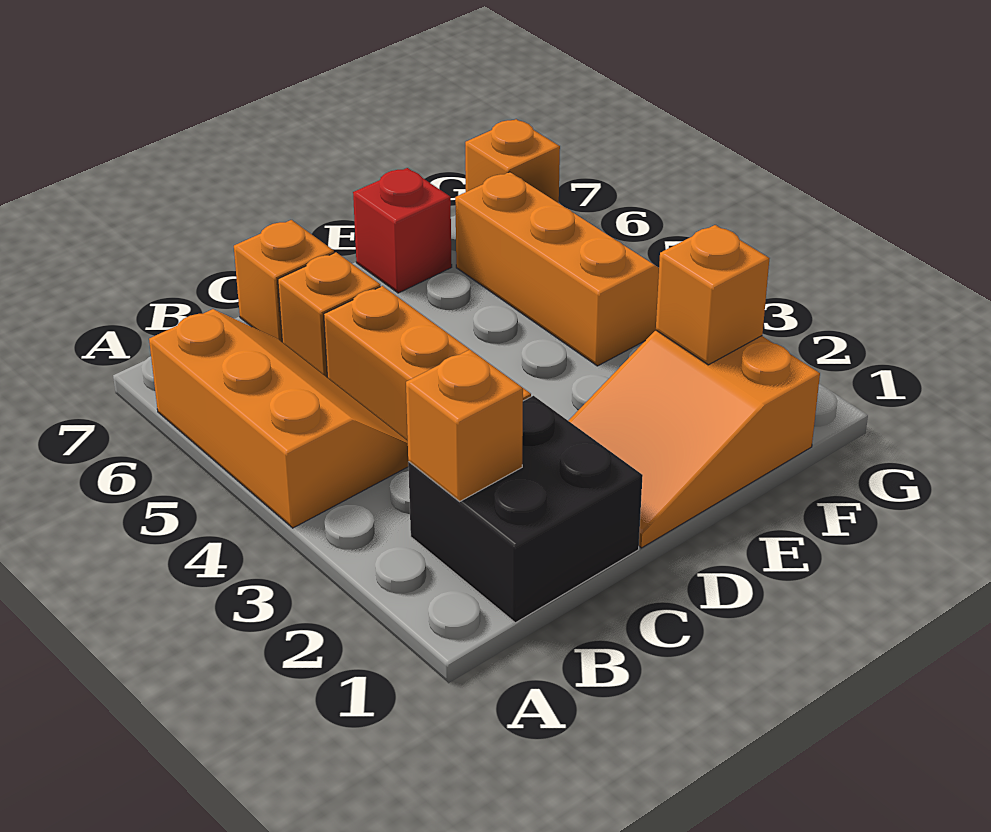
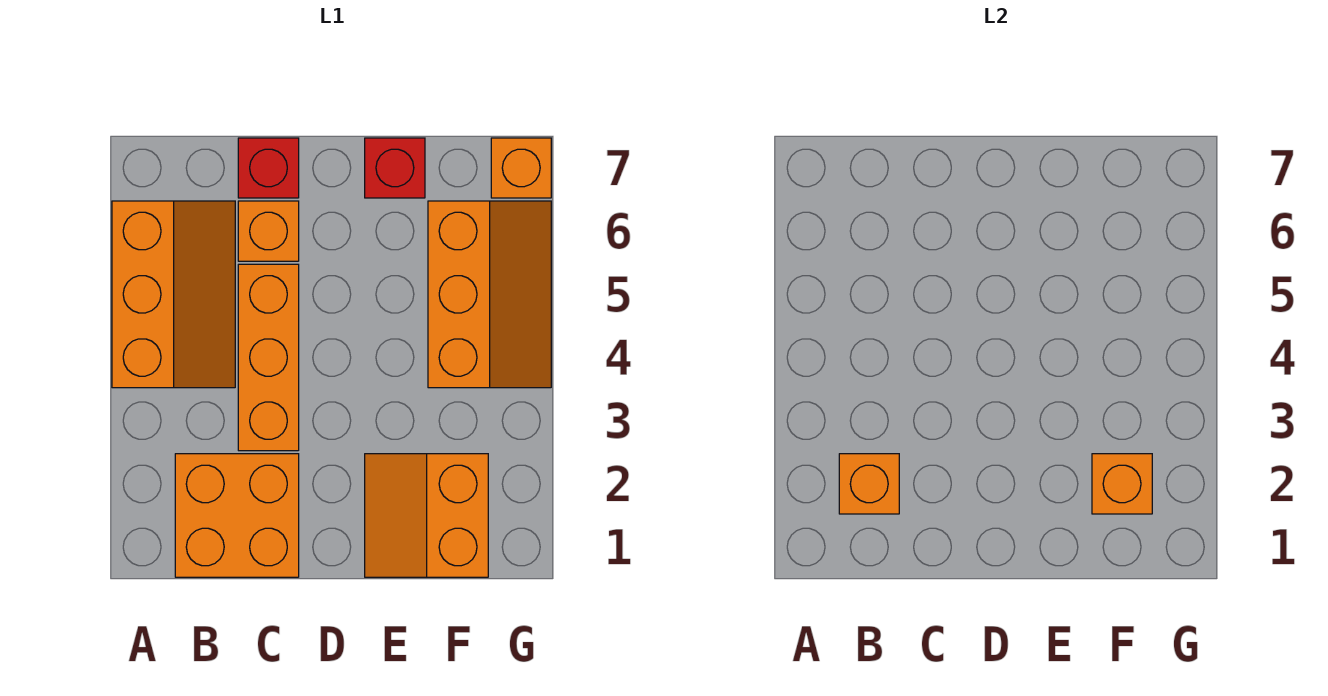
black brick B1:C2 level 1 -> orange brick B1:C2 level 1
orange brick C7 level 1 -> red brick C7 level 1
orange slope D1:F2 level 1 top F -> orange slope E1:F2 level 1 top F

